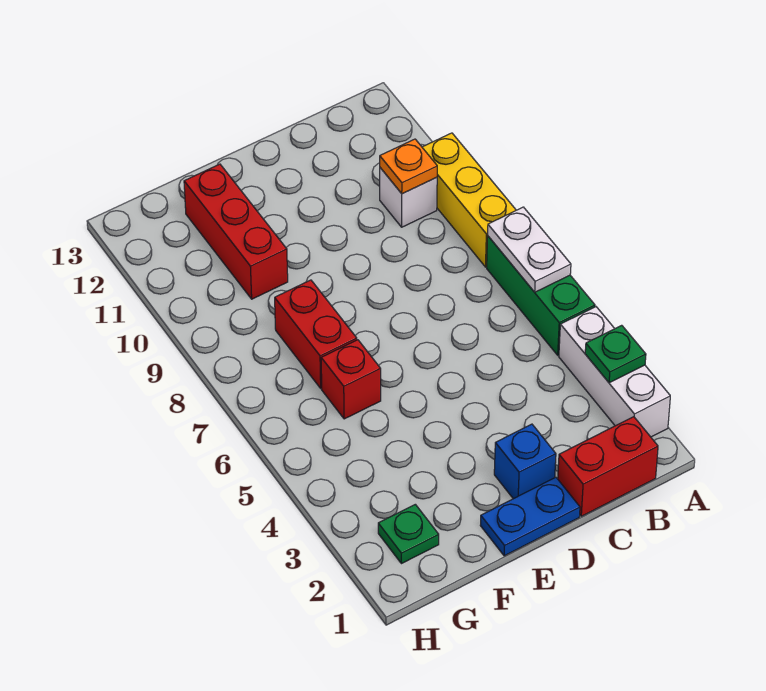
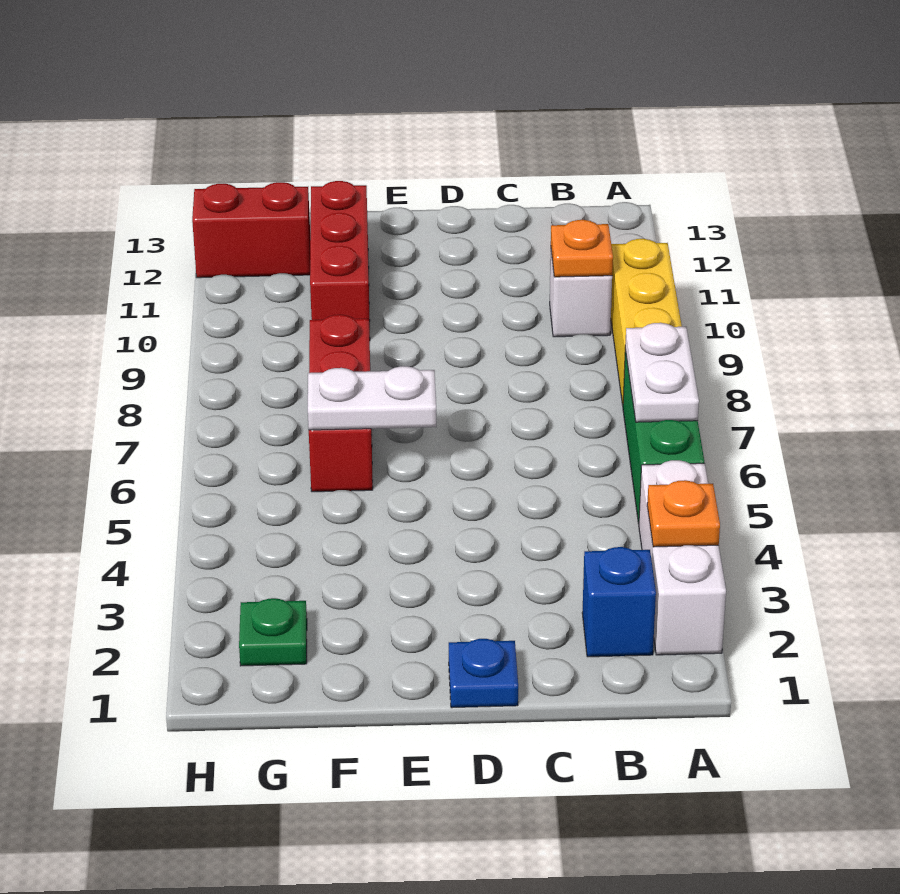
green plate A3 level 2 -> orange plate A3 level 2
red brick B1:C1 level 1 -> red brick G12:H12 level 1
blue plate D1:E1 level 1 -> blue plate D1 level 1
blue brick D2 level 1 -> blue brick B2 level 1
none -> white plate E6:F6 level 2

